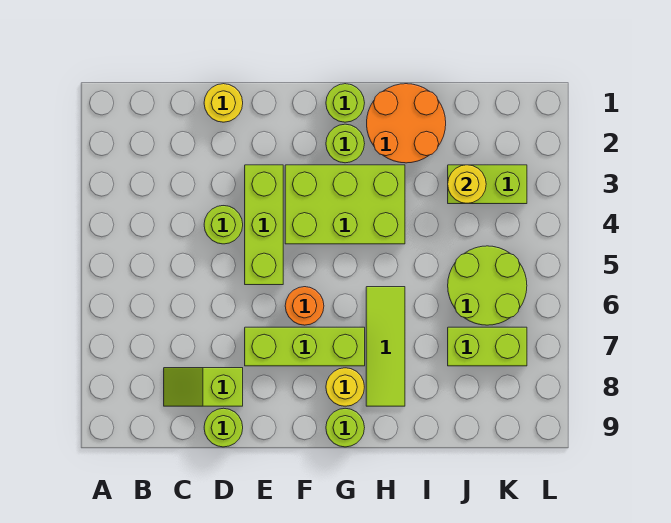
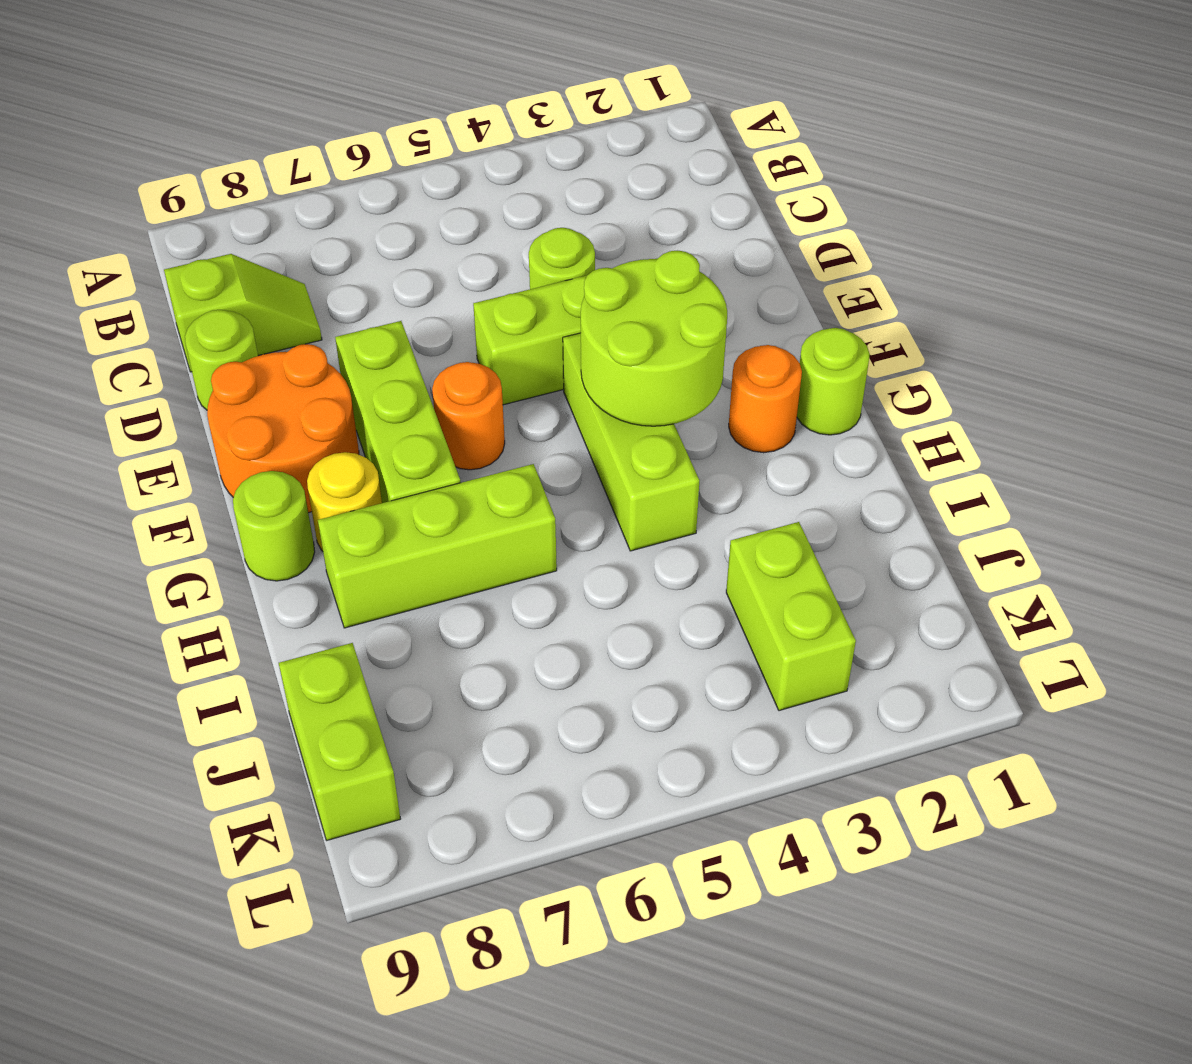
lime slope C8:D8 level 1 top D -> lime slope C8:C9 level 1 top 9
yellow round brick D1 level 1 -> none
lime brick F3:H4 level 1 -> lime brick F4:H4 level 1
lime round brick G2 level 1 -> orange round brick G2 level 1
orange round brick H1:I2 level 1 -> orange round brick E8:F9 level 1
lime tile H6:H8 level 1 -> lime brick H6:H8 level 1
yellow round brick J3 level 2 -> none
lime round brick J5:K6 level 1 -> lime round brick F3:G4 level 2
lime brick J7:K7 level 1 -> lime brick J9:K9 level 1

